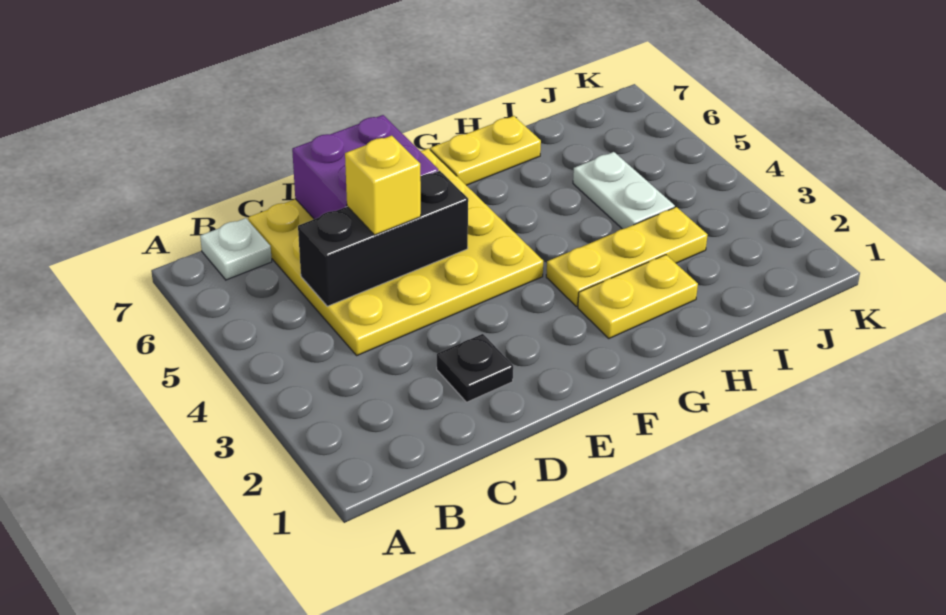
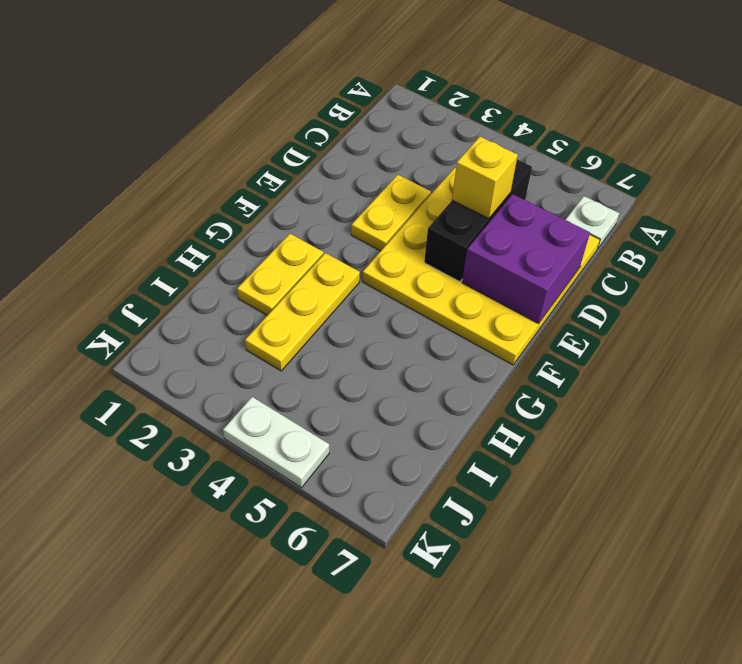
black plate D2 level 1 -> none
yellow plate G7:H7 level 1 -> yellow plate D3:E3 level 1
white plate I4:I5 level 1 -> white plate K4:K5 level 1

